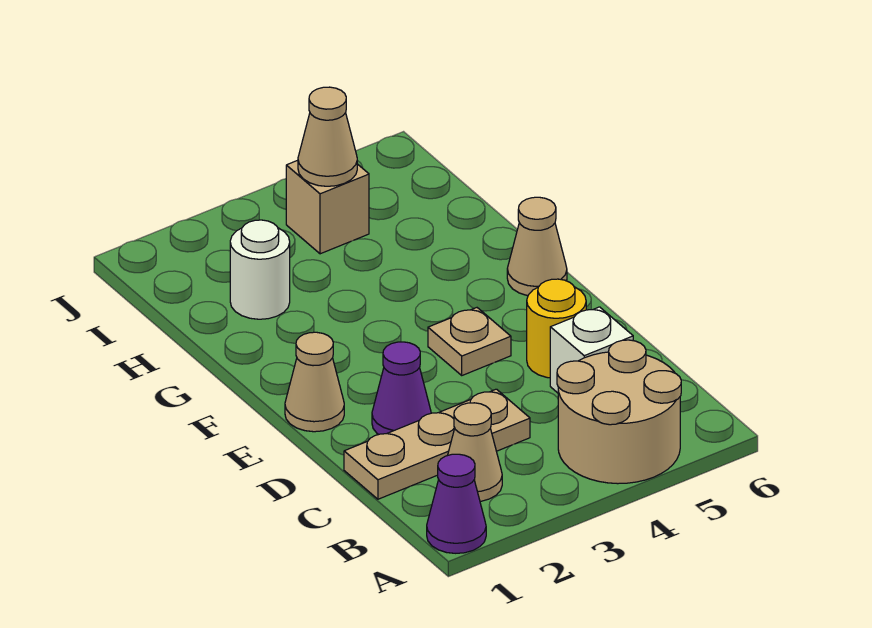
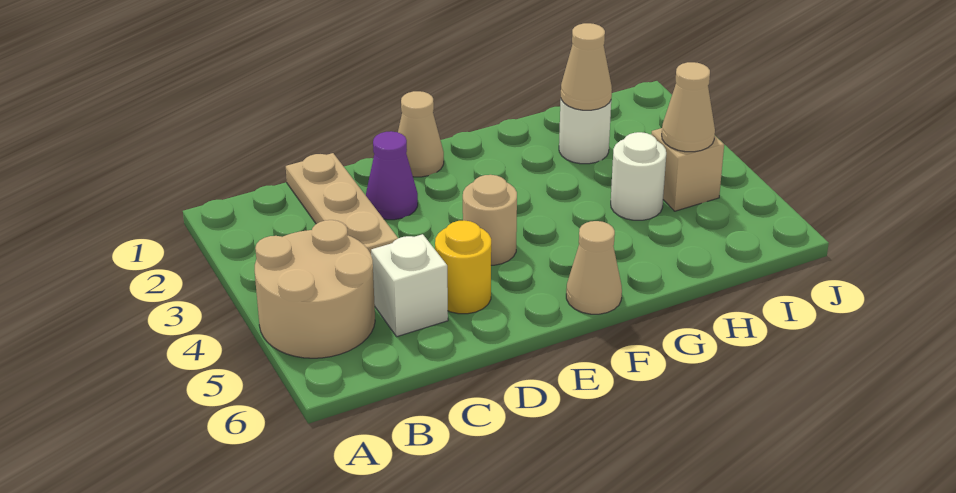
purple cone A1 level 1 -> none
tan cone B2 level 1 -> tan cone H2 level 2
tan plate E4 level 1 -> tan round brick E4 level 1
none -> white round brick H4 level 1

